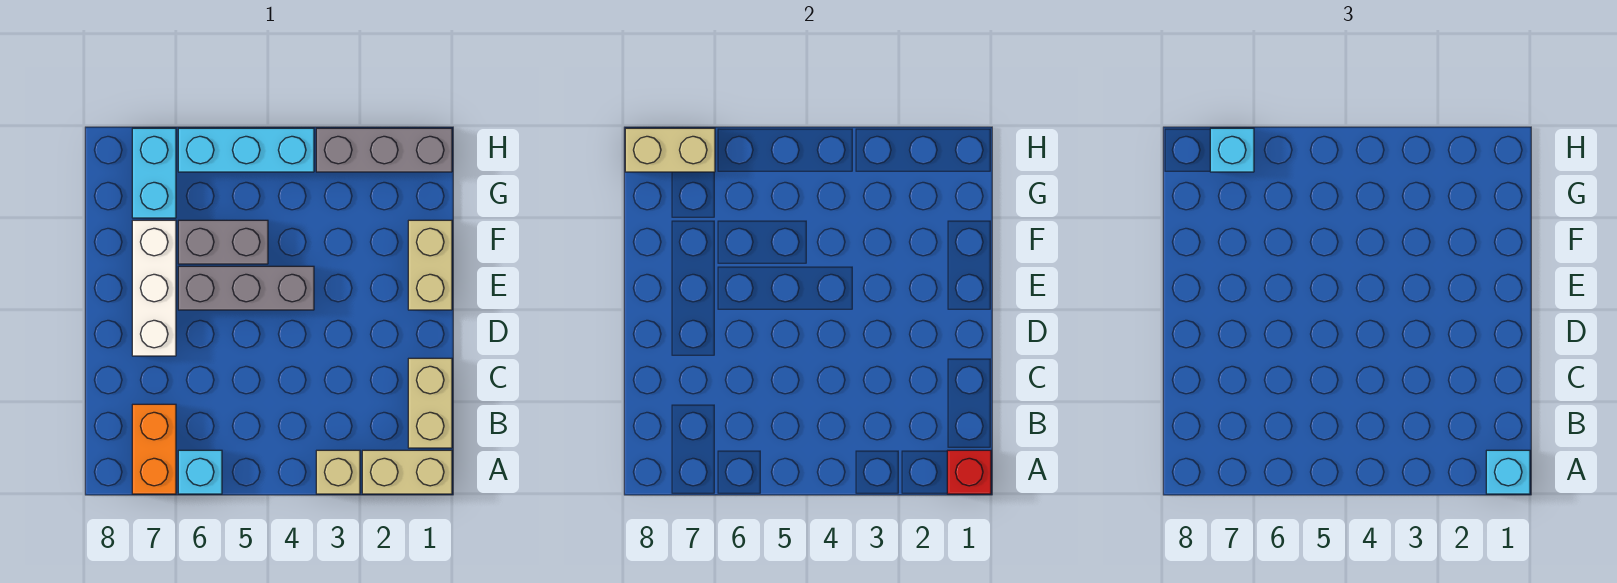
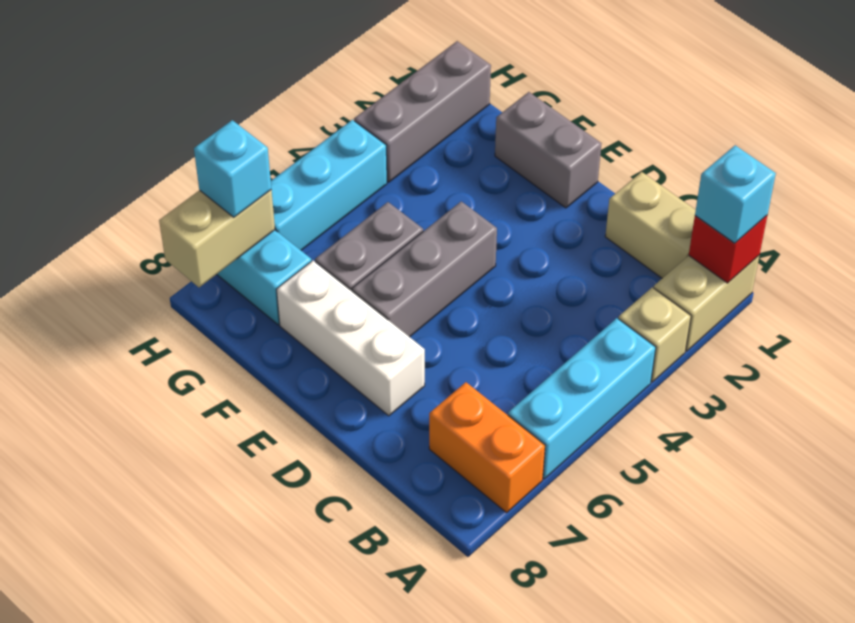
cyan brick A6 level 1 -> cyan brick A4:A6 level 1
tan brick E1:F1 level 1 -> grey brick E1:F1 level 1

